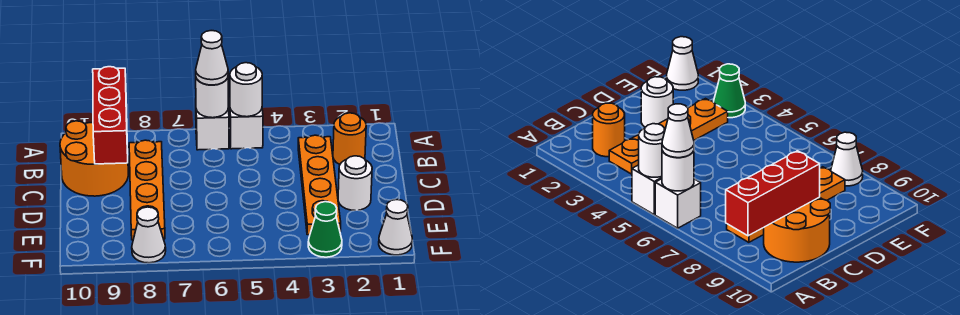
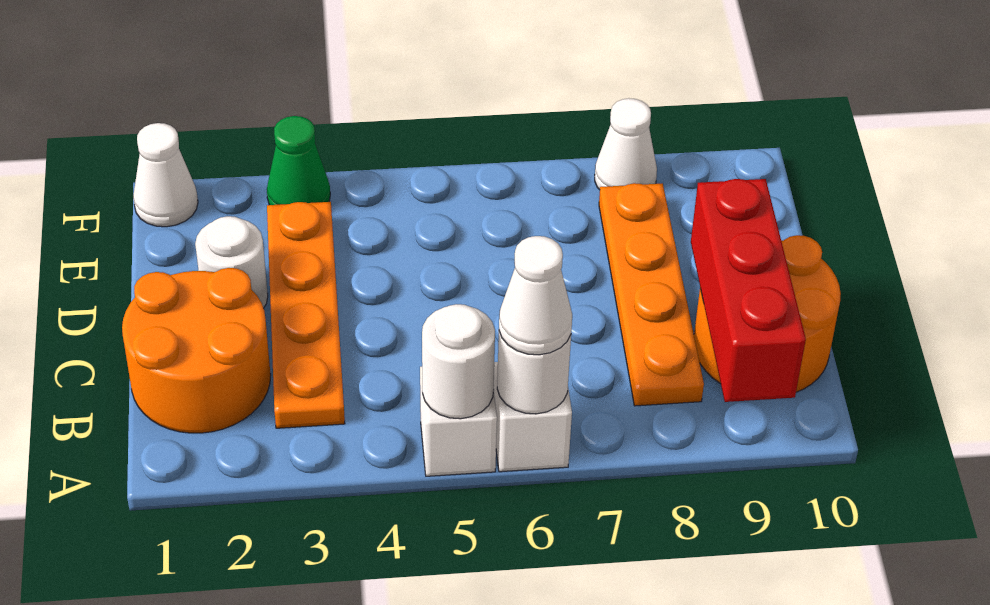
orange round brick B2 level 1 -> orange round brick B1:C2 level 1

